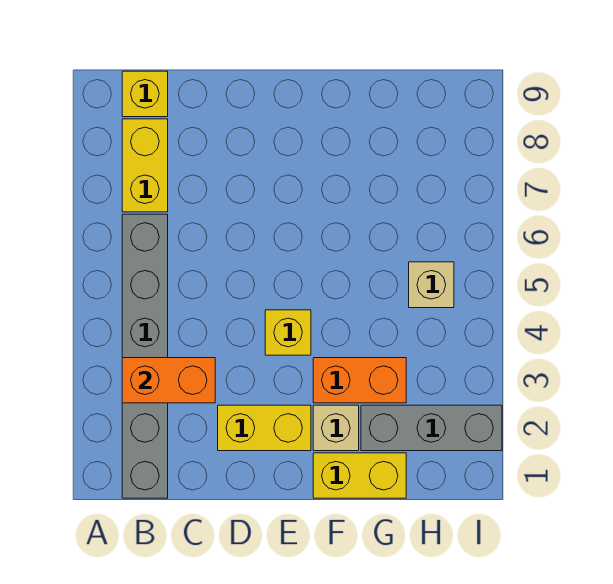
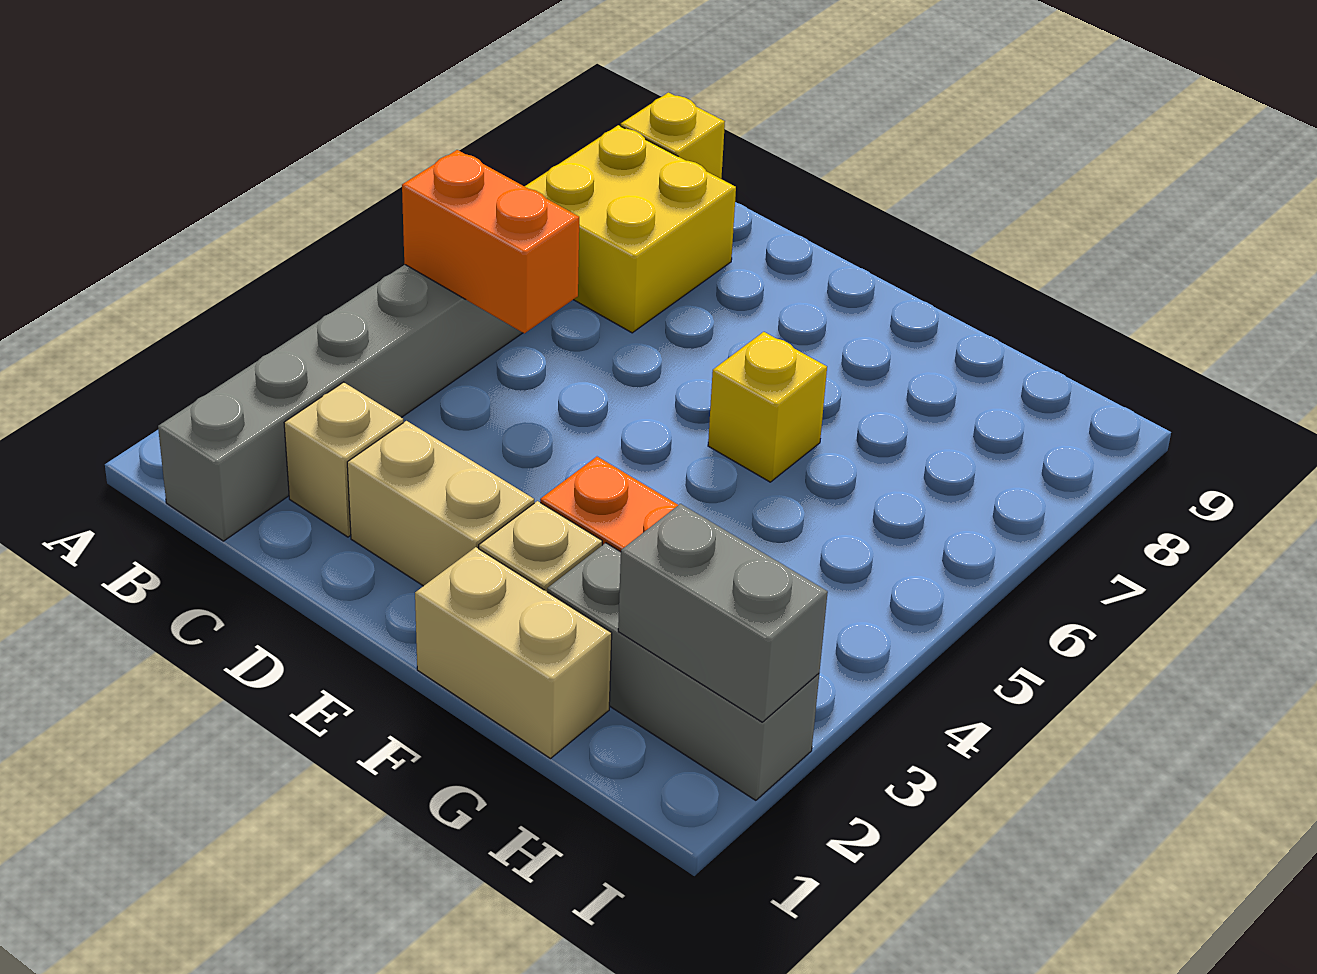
orange brick B3:C3 level 2 -> orange brick B5:C5 level 2
yellow brick B7:B8 level 1 -> yellow brick B7:C8 level 1
yellow brick D2:E2 level 1 -> tan brick D2:E2 level 1
yellow brick E4 level 1 -> yellow brick F6 level 1
yellow brick F1:G1 level 1 -> tan brick F1:G1 level 1
none -> grey brick H2:I2 level 2
tan brick H5 level 1 -> tan brick C2 level 1

